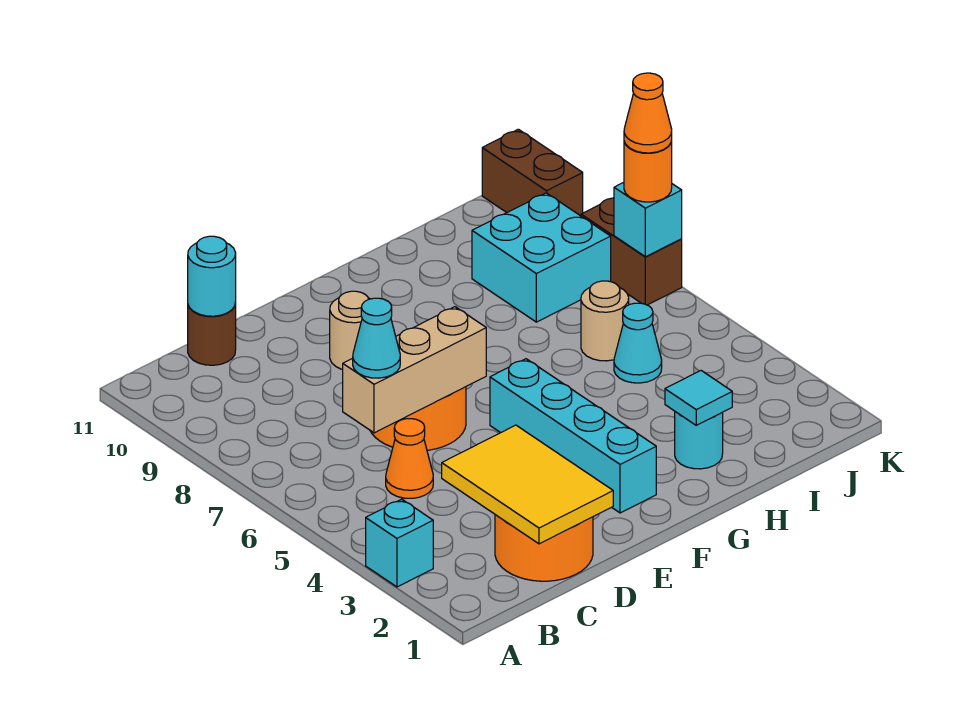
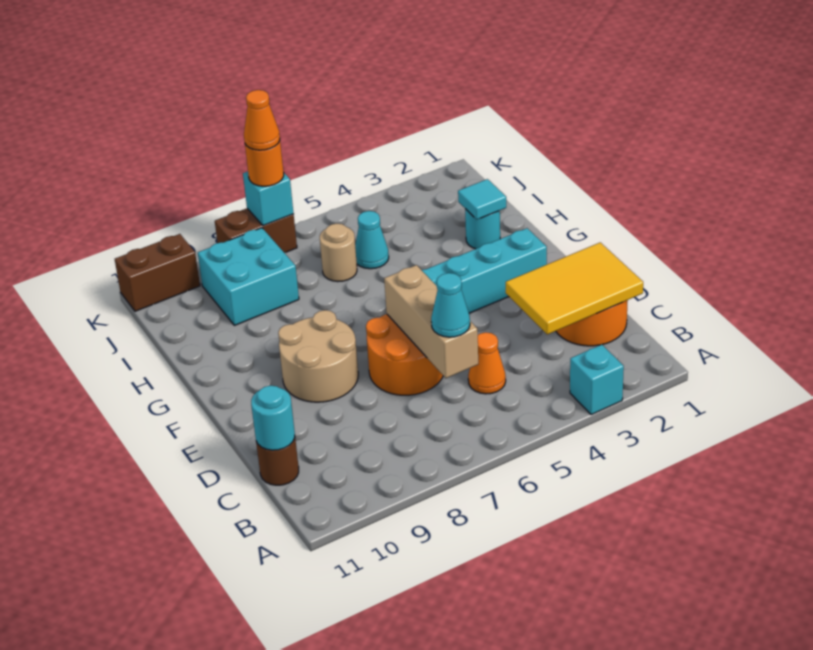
tan round brick E9 level 1 -> tan round brick E8:F9 level 1

